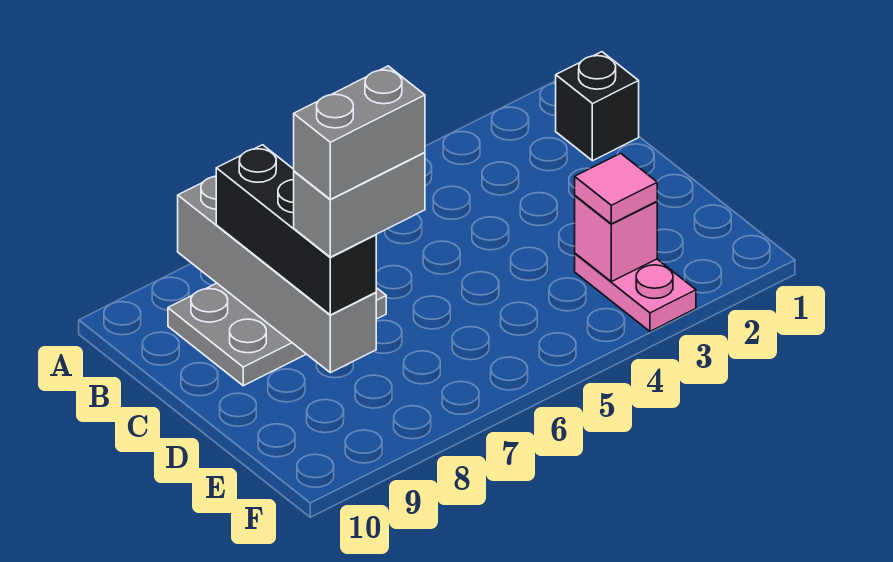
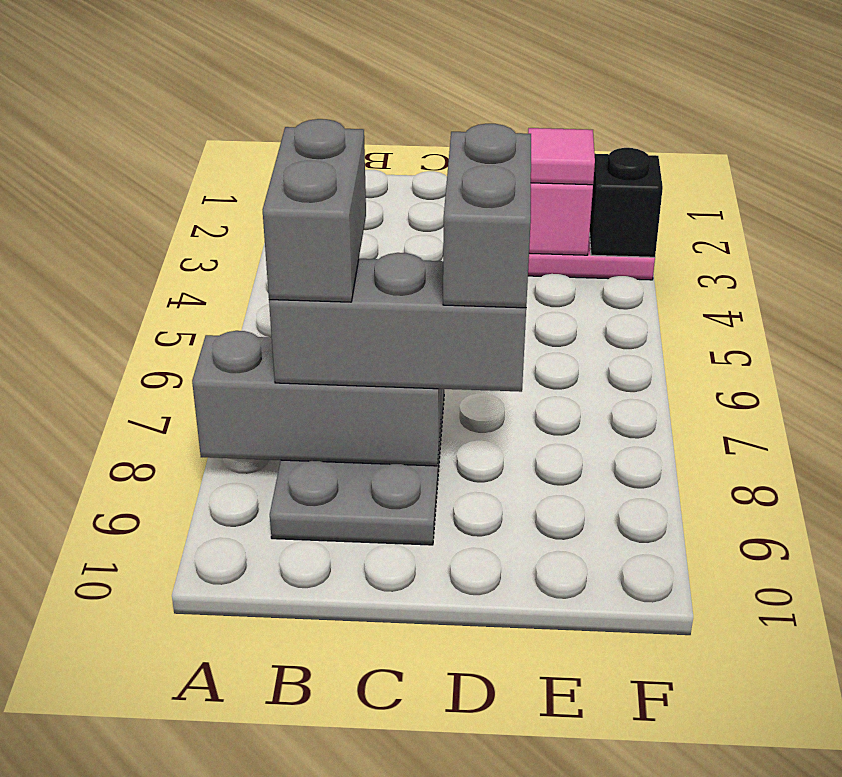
grey brick A8:D8 level 2 -> grey brick A8:C8 level 2
black brick B1 level 1 -> black brick F3 level 2
black brick B8:D8 level 3 -> grey brick B8:D8 level 3
grey brick D7:D8 level 5 -> grey brick B7:B8 level 4

